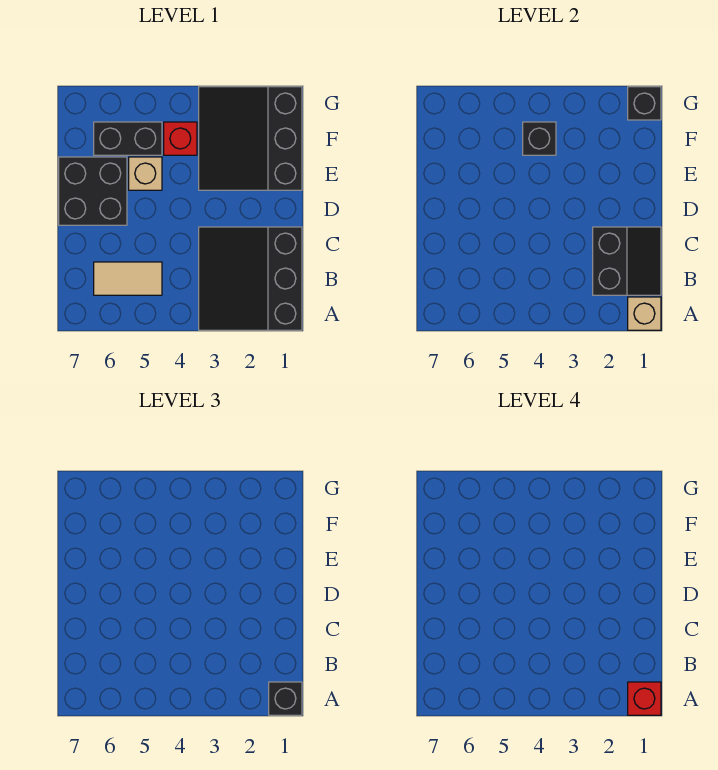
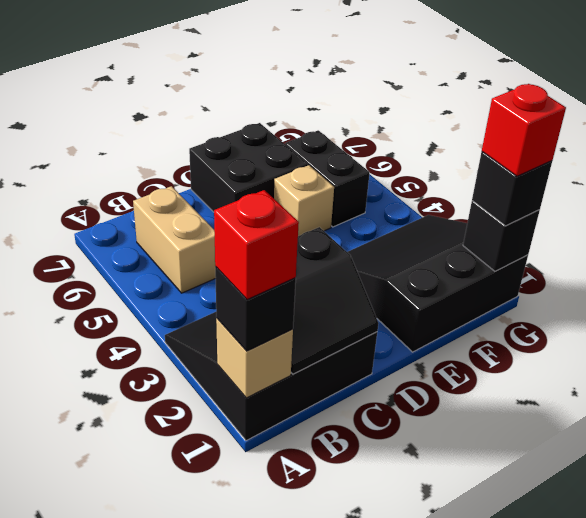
tan tile B5:B6 level 1 -> tan brick B5:B6 level 1
red brick F4 level 1 -> red brick G1 level 4
black brick F4 level 2 -> black brick G1 level 3

